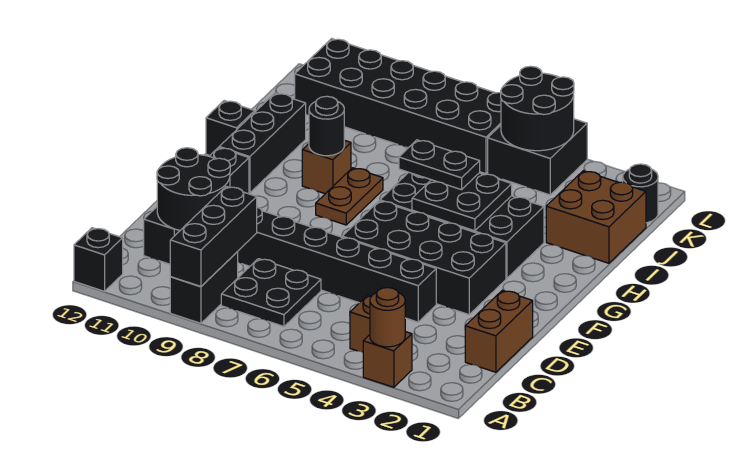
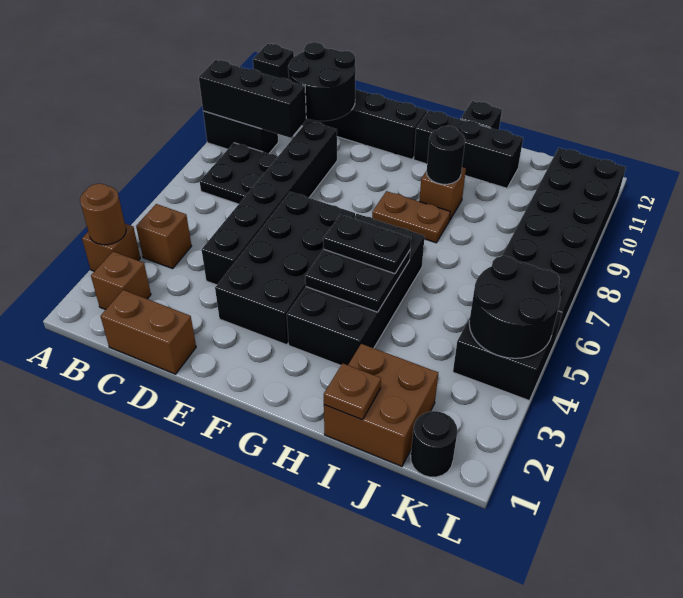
none -> brown brick B2 level 1
black plate H5:H6 level 3 -> black plate G5:H5 level 3
none -> brown plate I1 level 2

